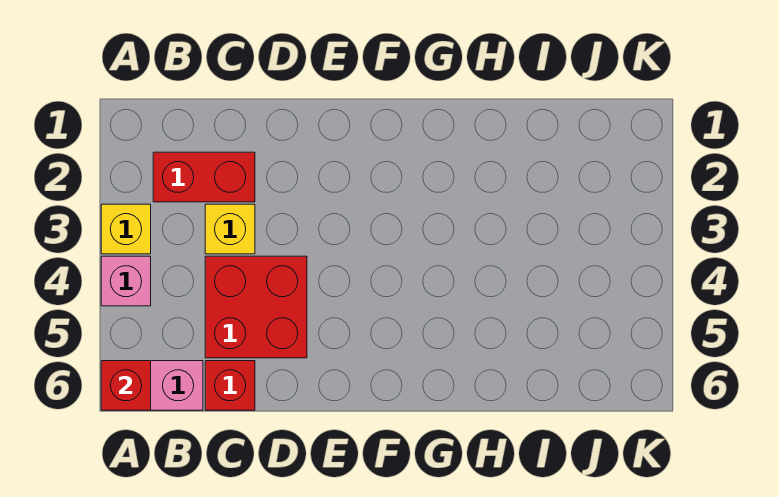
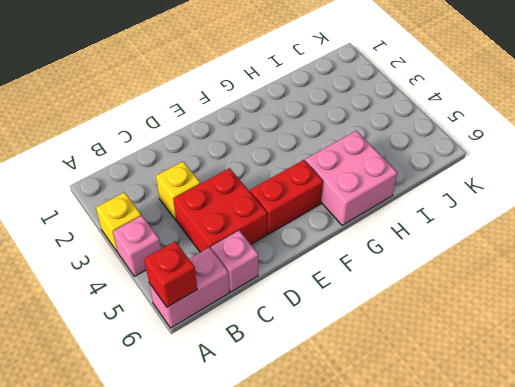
red brick B2:C2 level 1 -> red brick E5:F5 level 1
red brick C6 level 1 -> pink brick C6 level 1
none -> pink brick G5:H6 level 1

